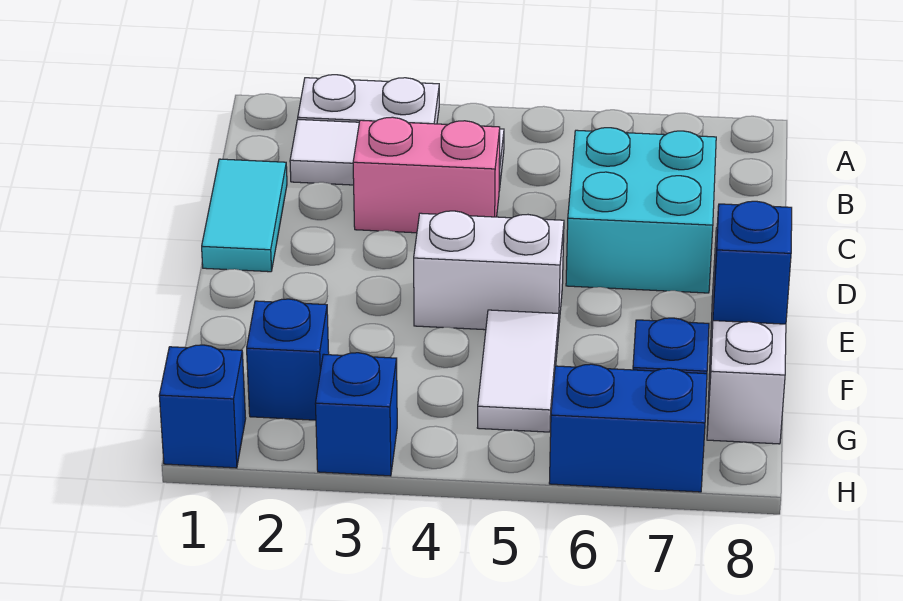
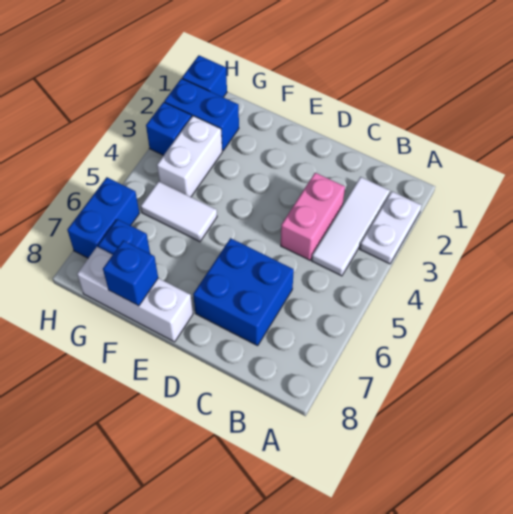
cyan tile C1:D1 level 1 -> none
cyan brick C6:D7 level 1 -> blue brick C6:D7 level 1
white brick E4:E5 level 1 -> white brick G3:G4 level 1
blue brick G2 level 1 -> blue brick G2:H2 level 1

